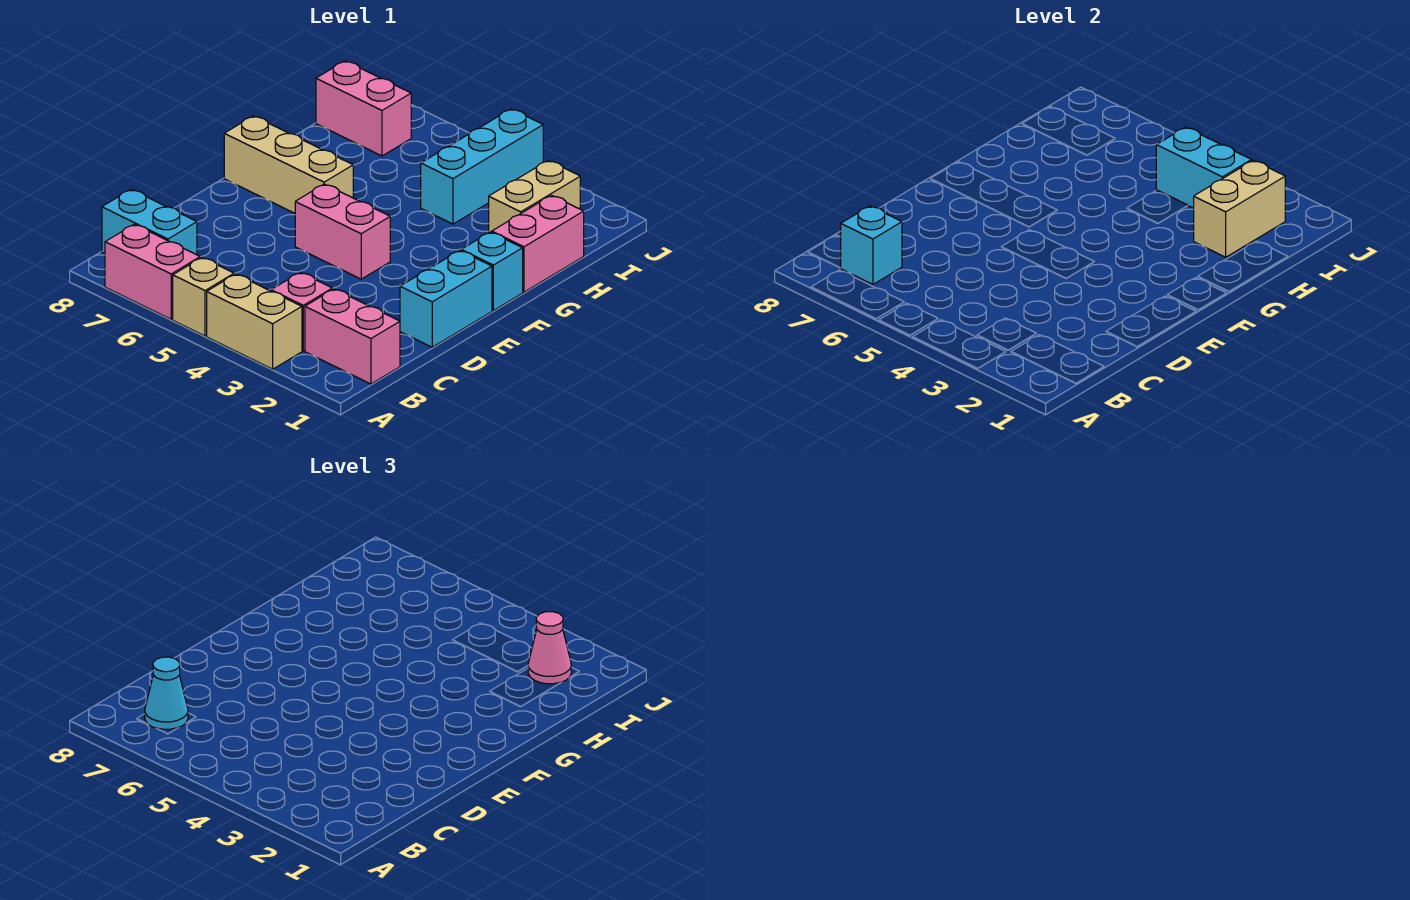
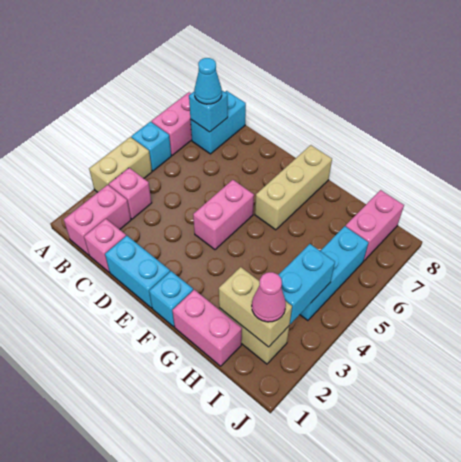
tan brick A5 level 1 -> cyan brick A5 level 1
none -> pink brick C1 level 1
cyan brick H4:J4 level 1 -> cyan brick I4:I6 level 1

